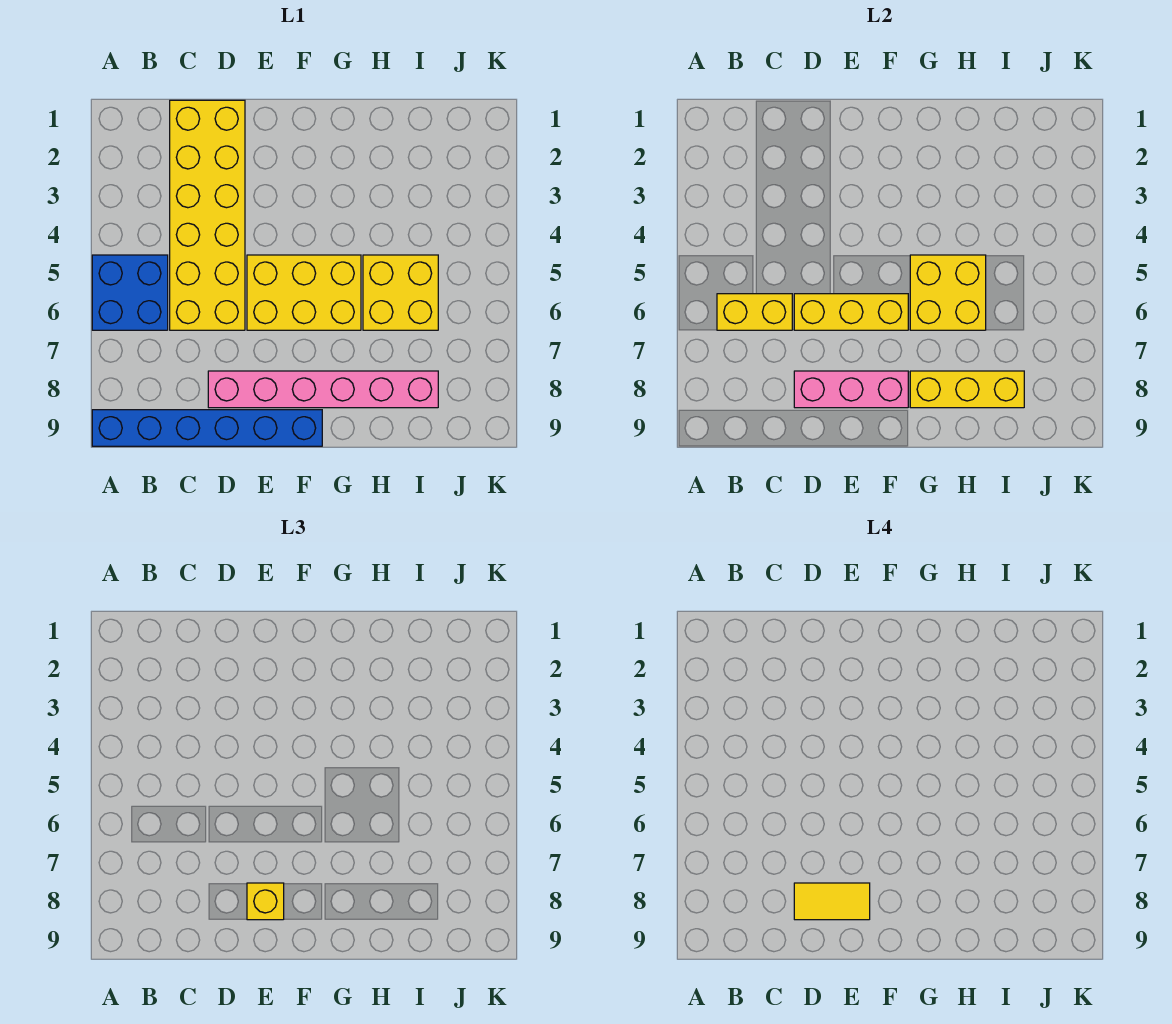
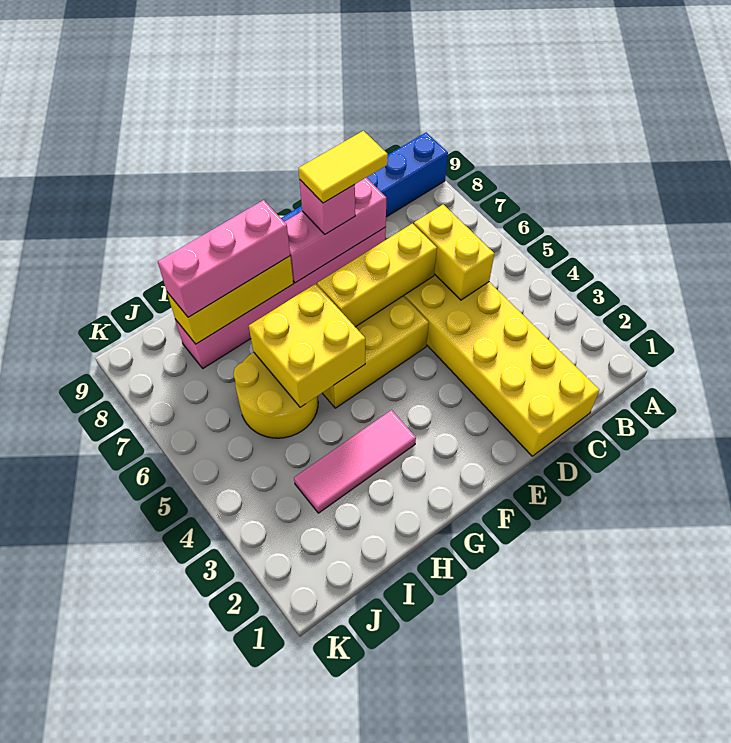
blue brick A5:B6 level 1 -> none
yellow brick B6:C6 level 2 -> yellow brick C5:C6 level 2
yellow brick E8 level 3 -> pink brick E8 level 3
none -> pink tile G3:I3 level 1
none -> pink brick G8:I8 level 3
yellow brick H5:I6 level 1 -> yellow round brick H5:I6 level 1

